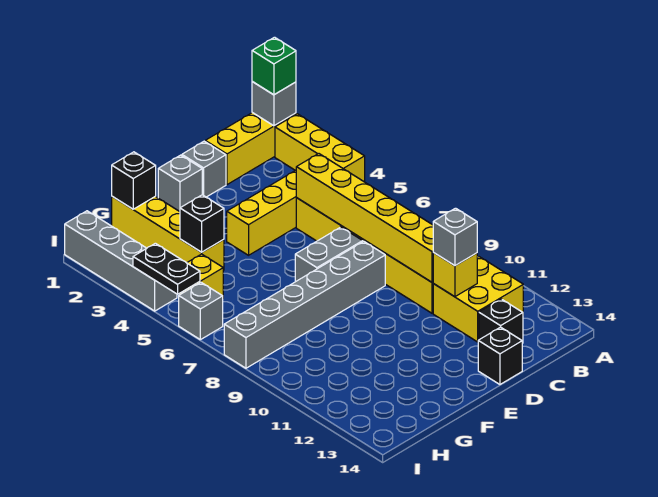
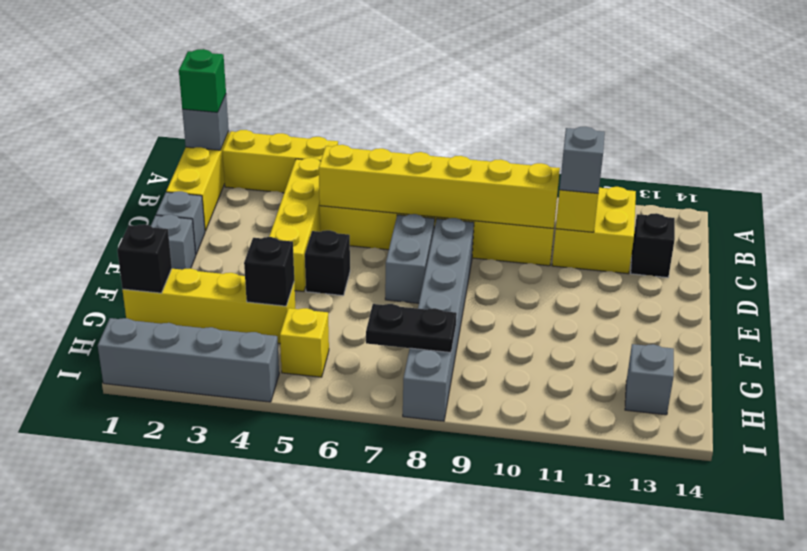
black brick D14 level 1 -> black brick E5 level 1
black plate I4:I5 level 2 -> black plate H7:H8 level 2
grey brick I6 level 1 -> grey brick H13 level 1

